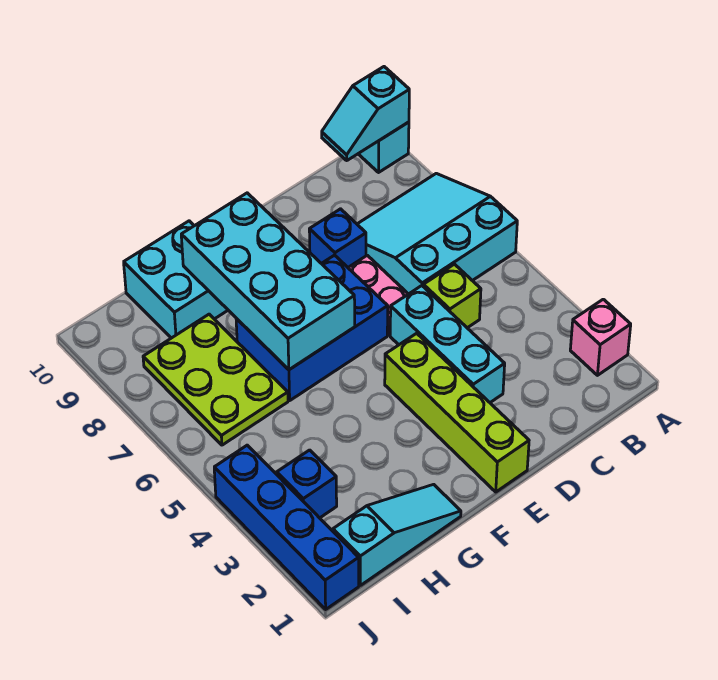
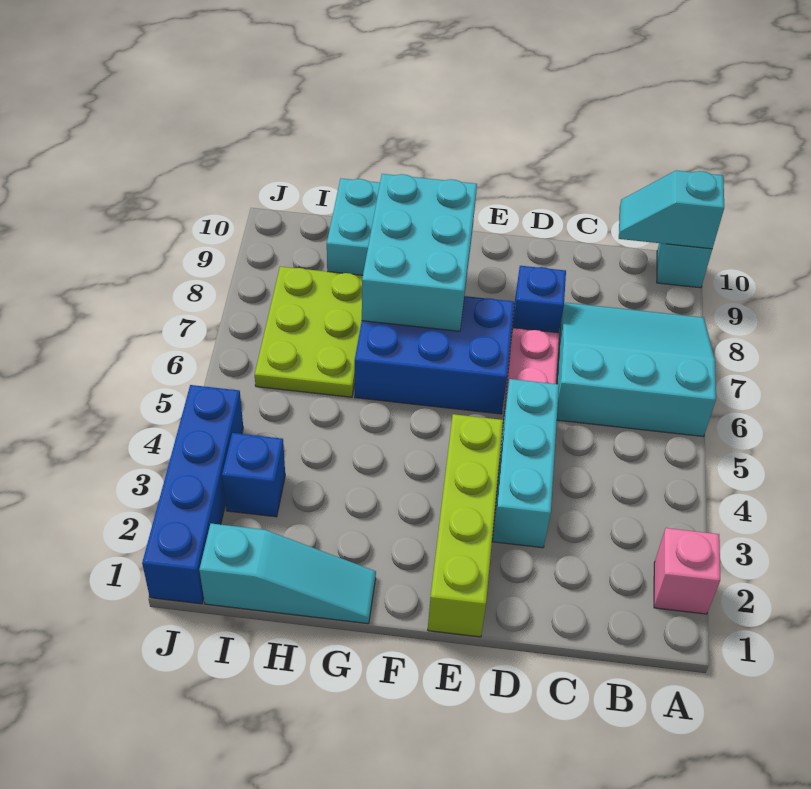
lime brick C5 level 1 -> none
cyan brick F6:G9 level 2 -> cyan brick F7:G9 level 2

